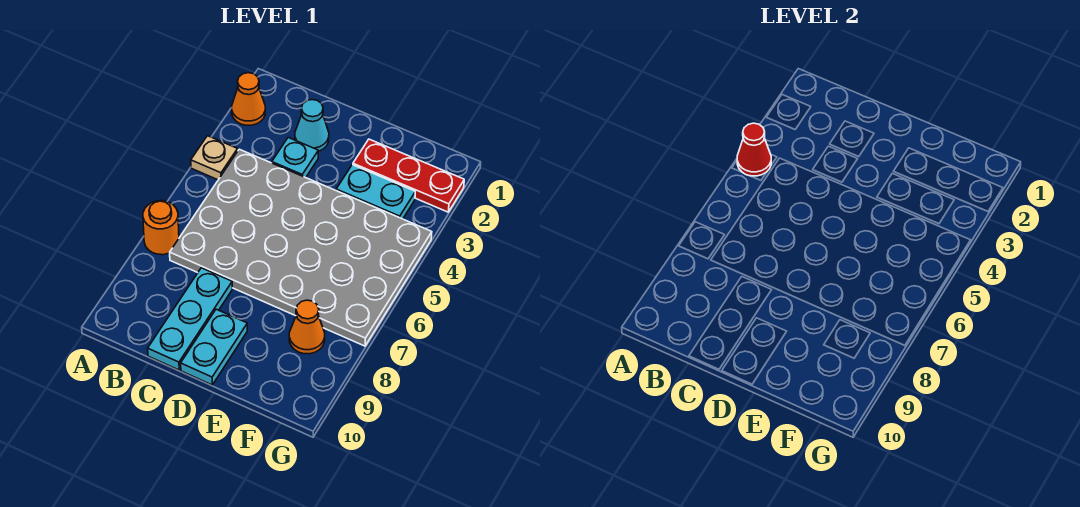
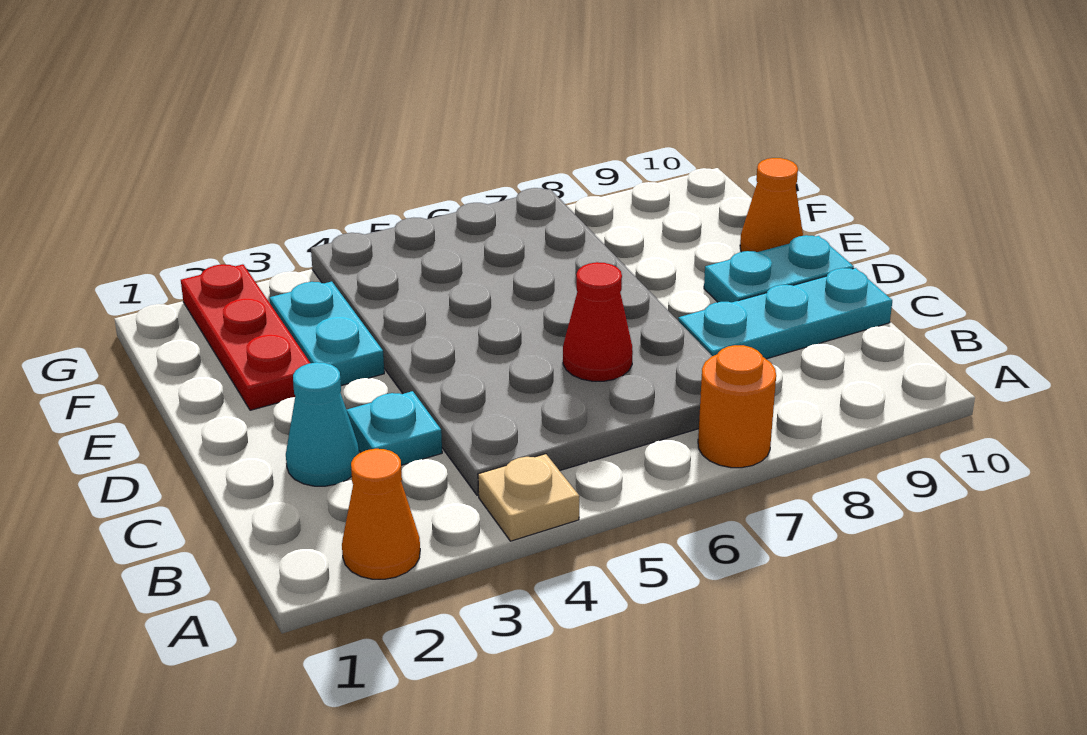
red cone A4 level 2 -> red cone C6 level 2
orange cone F8 level 1 -> orange cone E10 level 1

